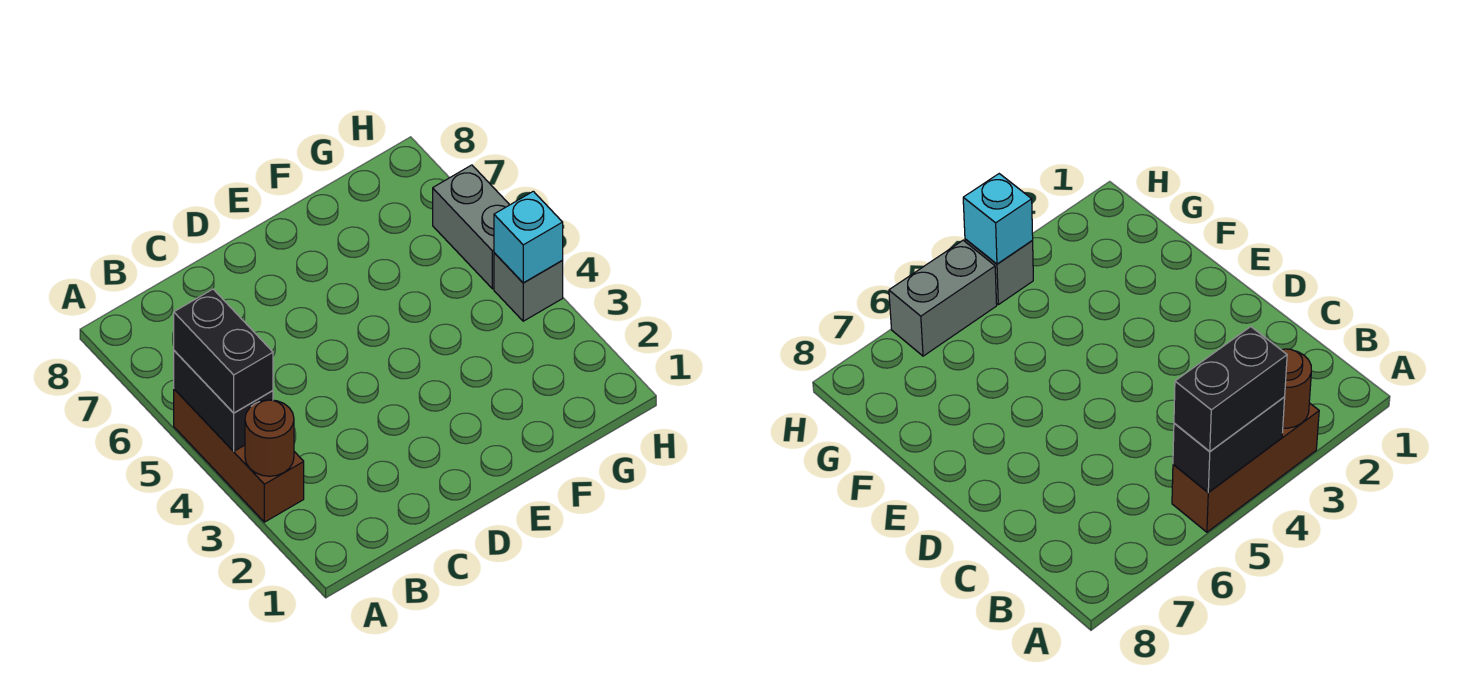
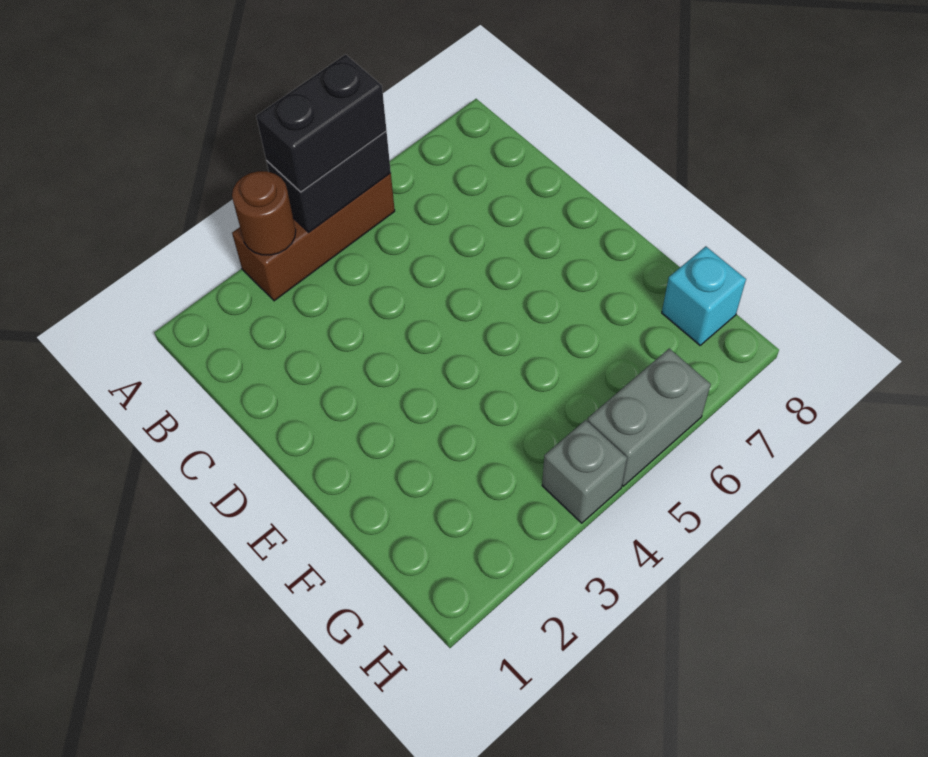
cyan brick H4 level 2 -> cyan brick G8 level 1

